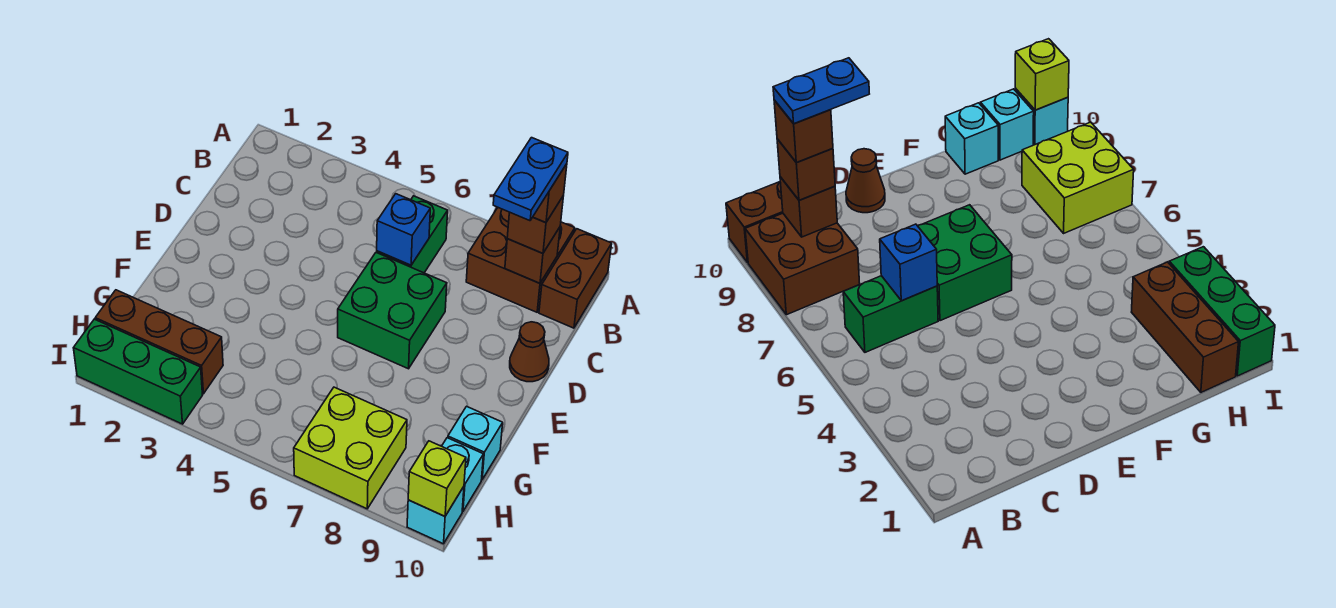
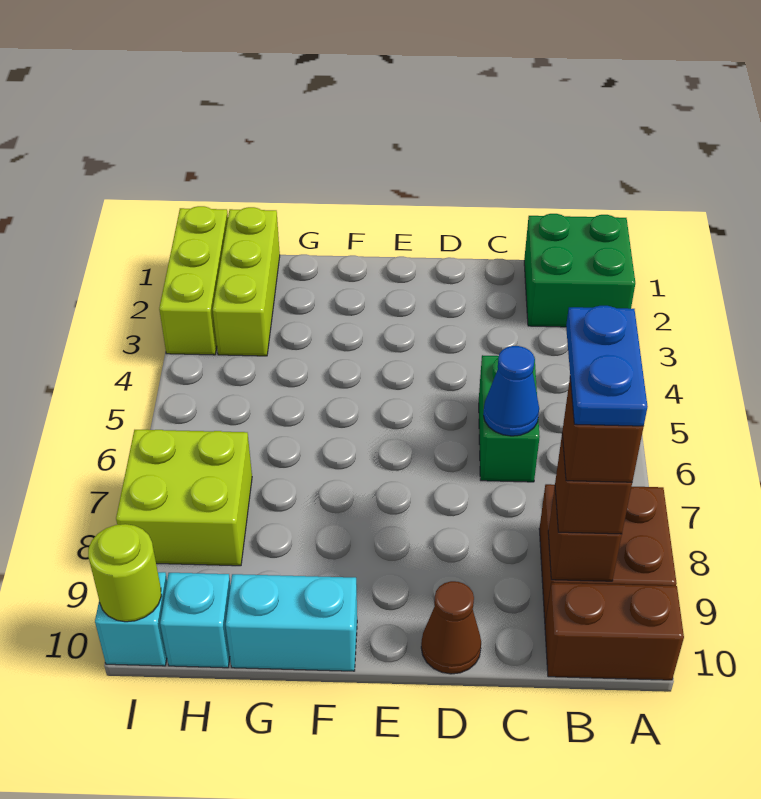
green brick B6:C6 level 1 -> green brick C5:C6 level 1
blue plate B9:C9 level 5 -> blue plate B8:B9 level 5
blue brick C6 level 2 -> blue cone C6 level 2
green brick D6:E7 level 1 -> green brick A1:B2 level 1
cyan brick G10 level 1 -> cyan brick F10:G10 level 1
brown brick H1:H3 level 1 -> lime brick H1:H3 level 1
green brick I1:I3 level 1 -> lime brick I1:I3 level 1
lime brick I10 level 2 -> lime round brick I10 level 2

